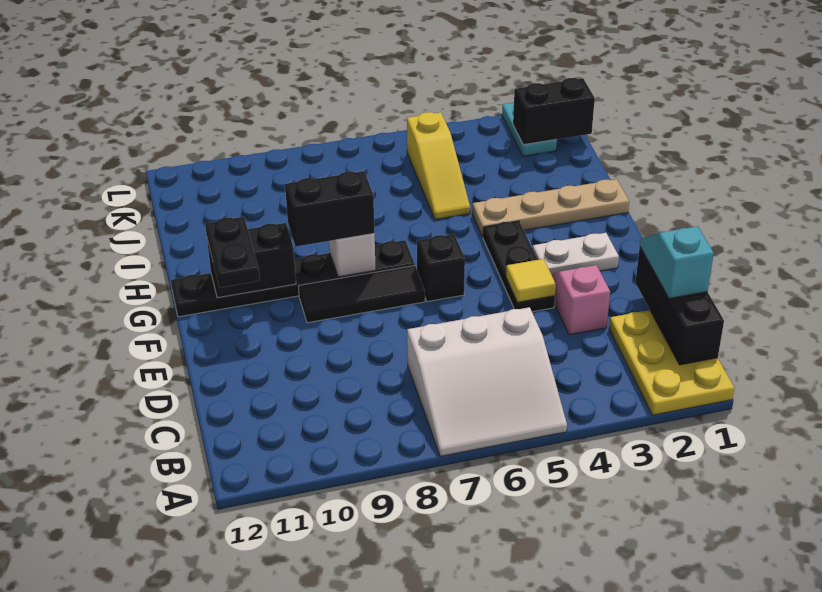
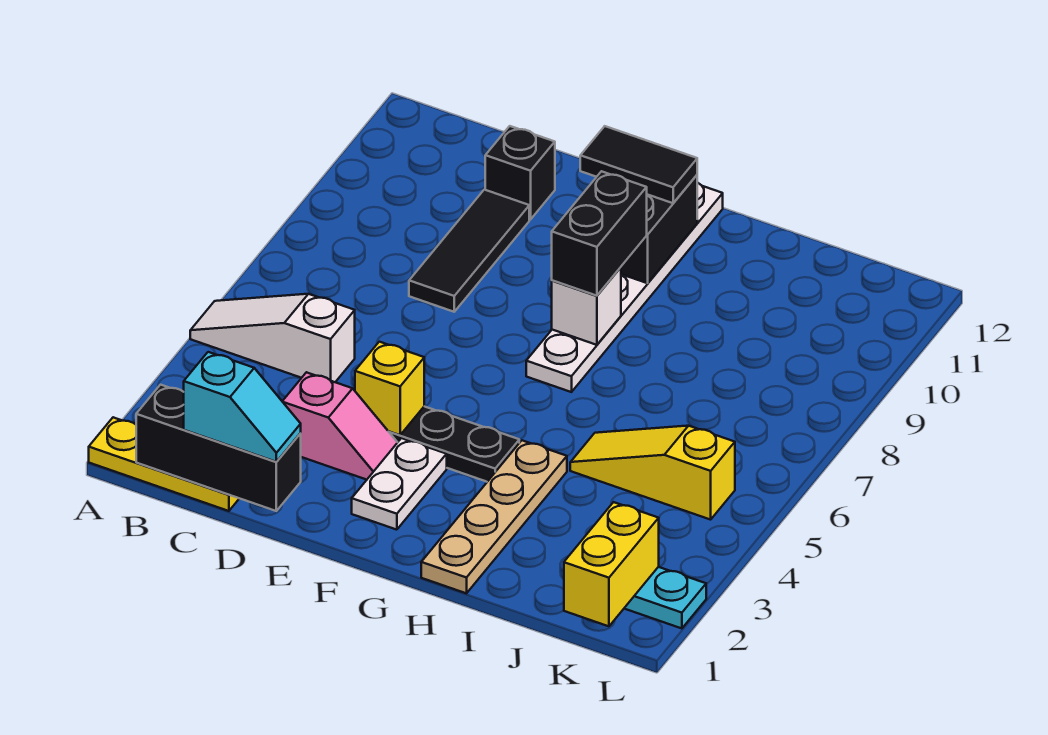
yellow plate A1:C2 level 1 -> yellow plate A1:C1 level 1
white slope A5:C7 level 1 top C -> white slope A5:C5 level 1 top C
yellow tile E4 level 2 -> yellow brick E4 level 2
black brick F6 level 1 -> black brick D11 level 1
black tile F7:F9 level 1 -> black tile D8:D10 level 1
black plate F11:G11 level 3 -> black tile F11:G11 level 3
black plate G7:G12 level 1 -> white plate G7:G12 level 1
black brick K1:K2 level 2 -> yellow brick K1:K2 level 2

